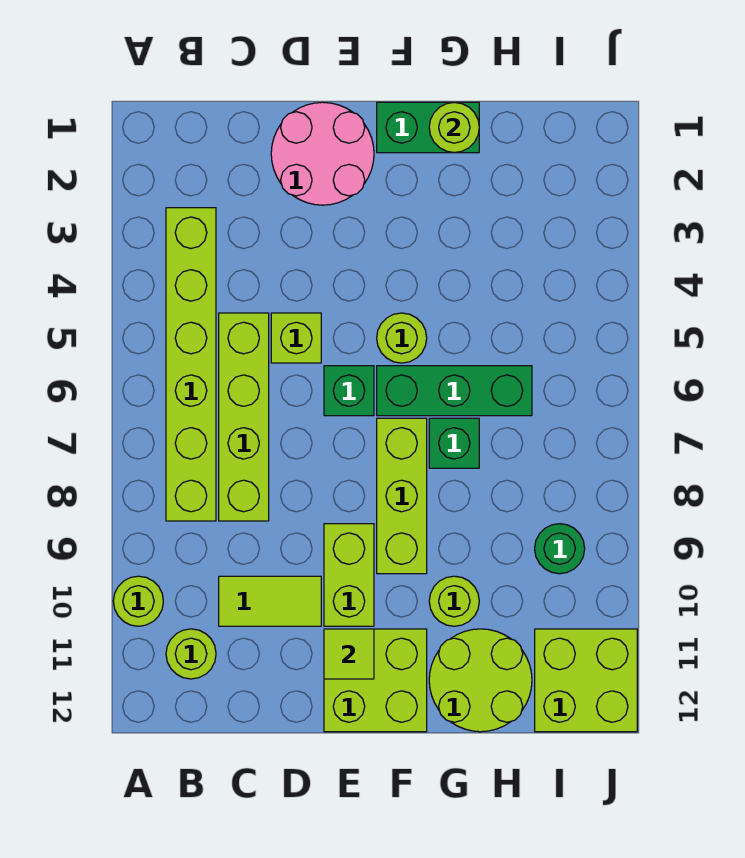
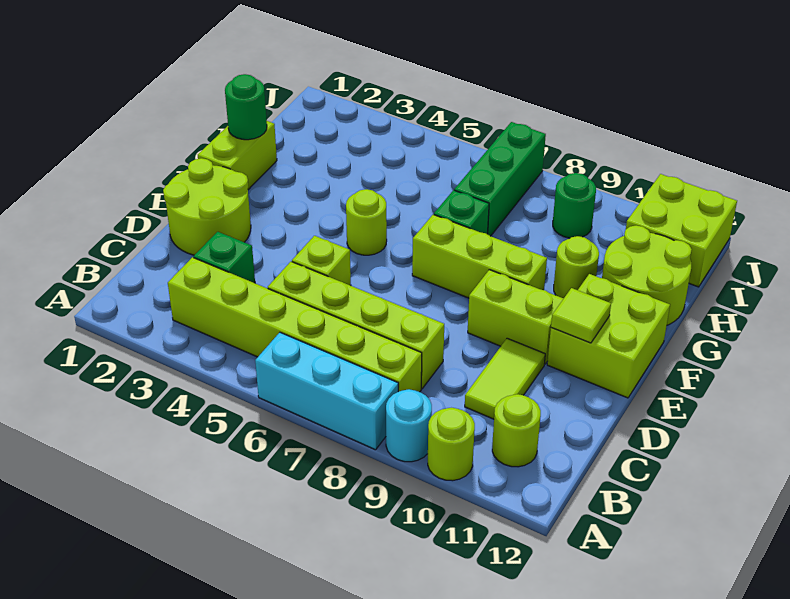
none -> cyan brick A6:A8 level 1
none -> cyan round brick A9 level 1
pink round brick D1:E2 level 1 -> lime round brick D1:E2 level 1
green brick E6 level 1 -> green brick C3 level 1
green brick F1:G1 level 1 -> lime brick F1:G1 level 1
green brick F6:H6 level 1 -> green brick H7:J7 level 1
lime round brick G1 level 2 -> green round brick G1 level 2

